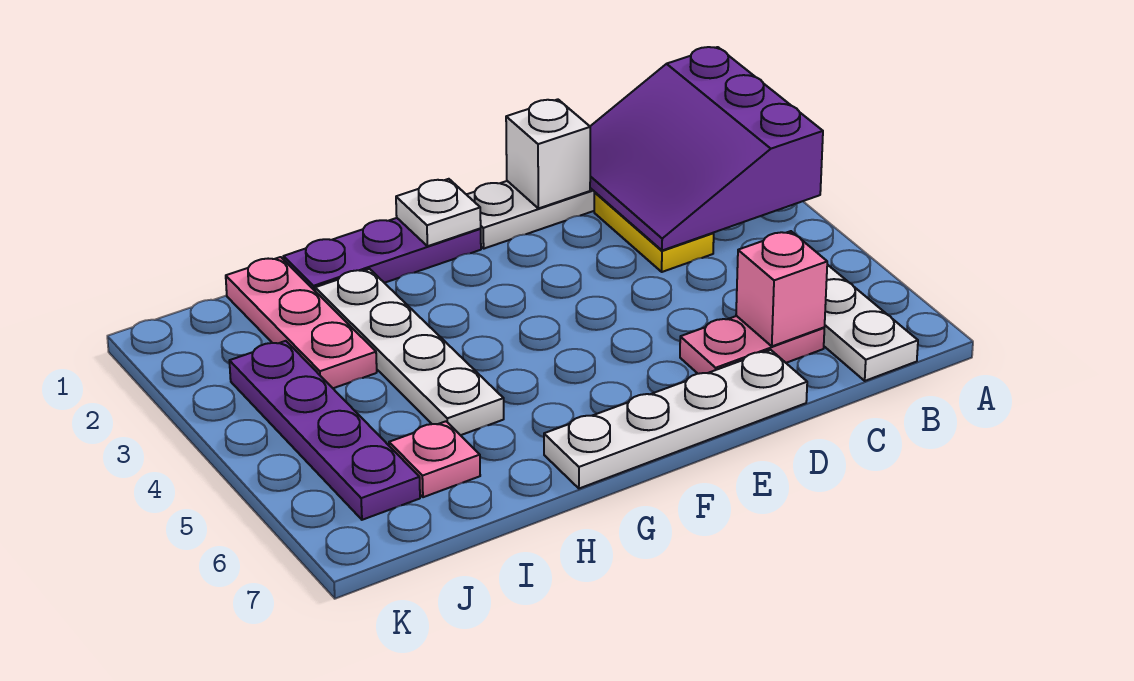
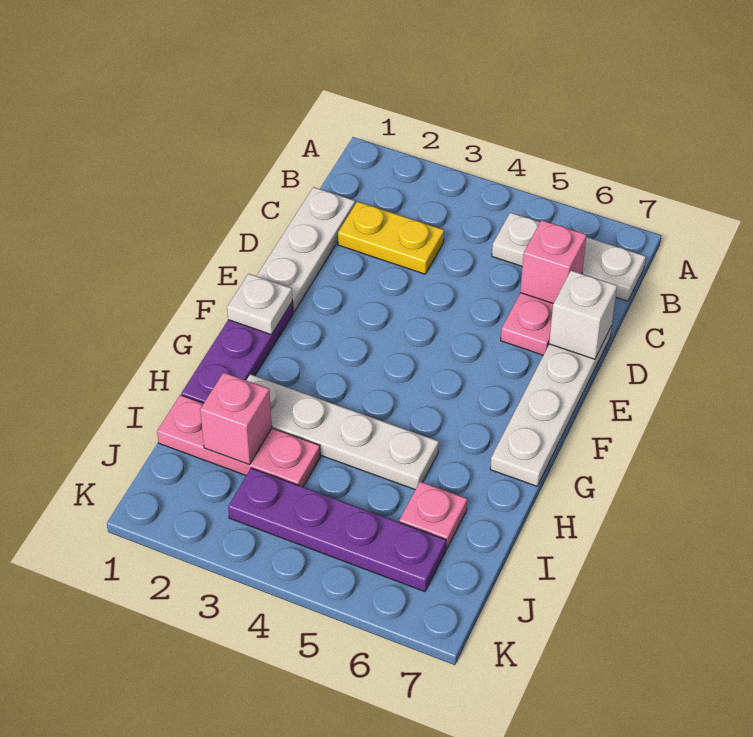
purple slope A1:C3 level 2 top A -> none
white brick D1 level 2 -> white brick D7 level 2
none -> pink brick I2 level 2

